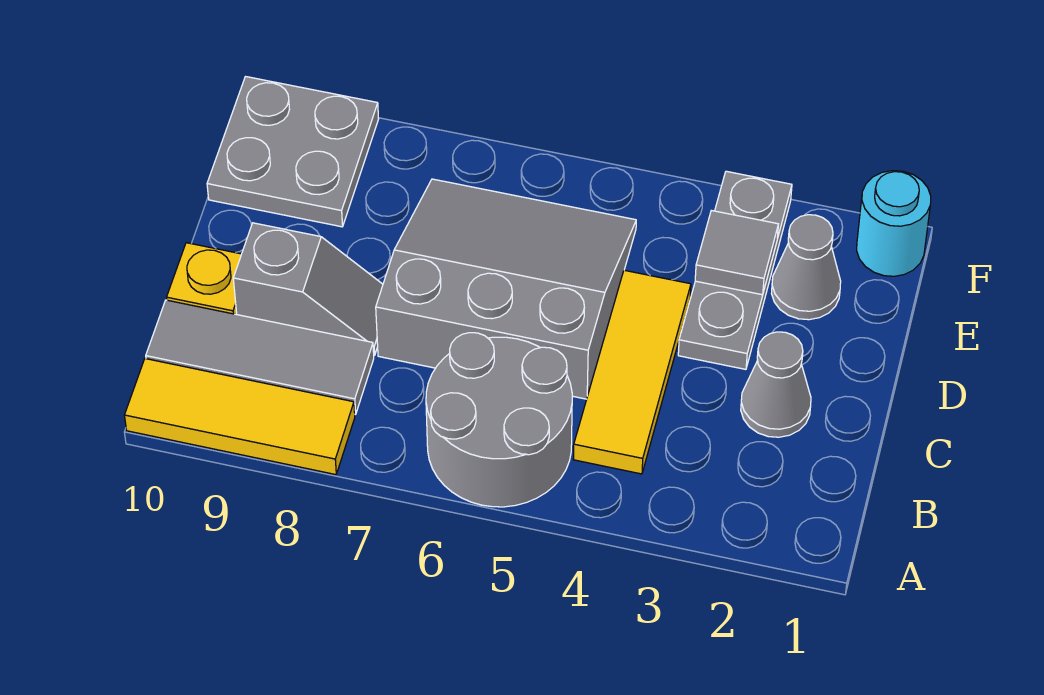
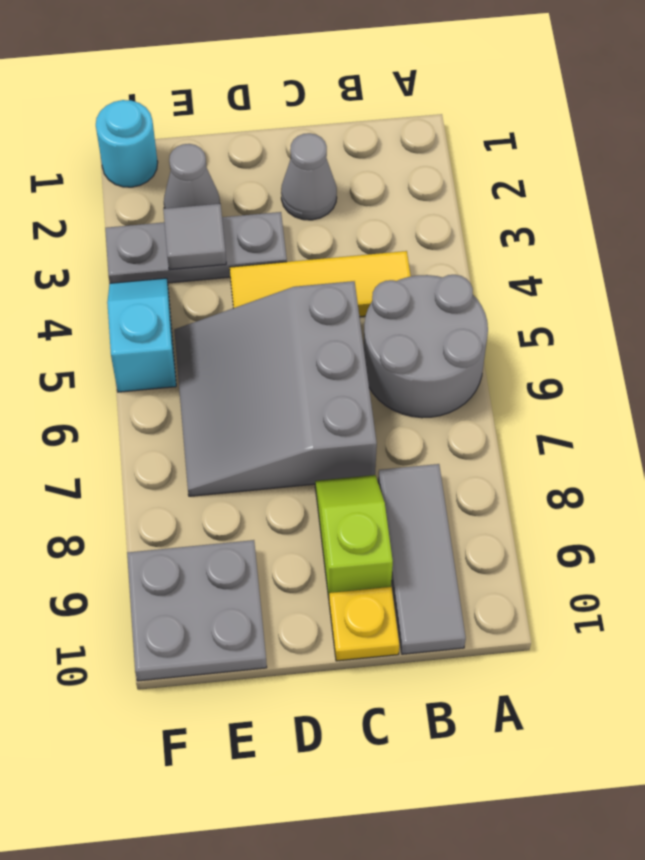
yellow tile A8:A10 level 1 -> none
grey slope C8:C9 level 1 top 9 -> lime slope C8:C9 level 1 top 9
none -> cyan slope F4:F5 level 1 top 5

